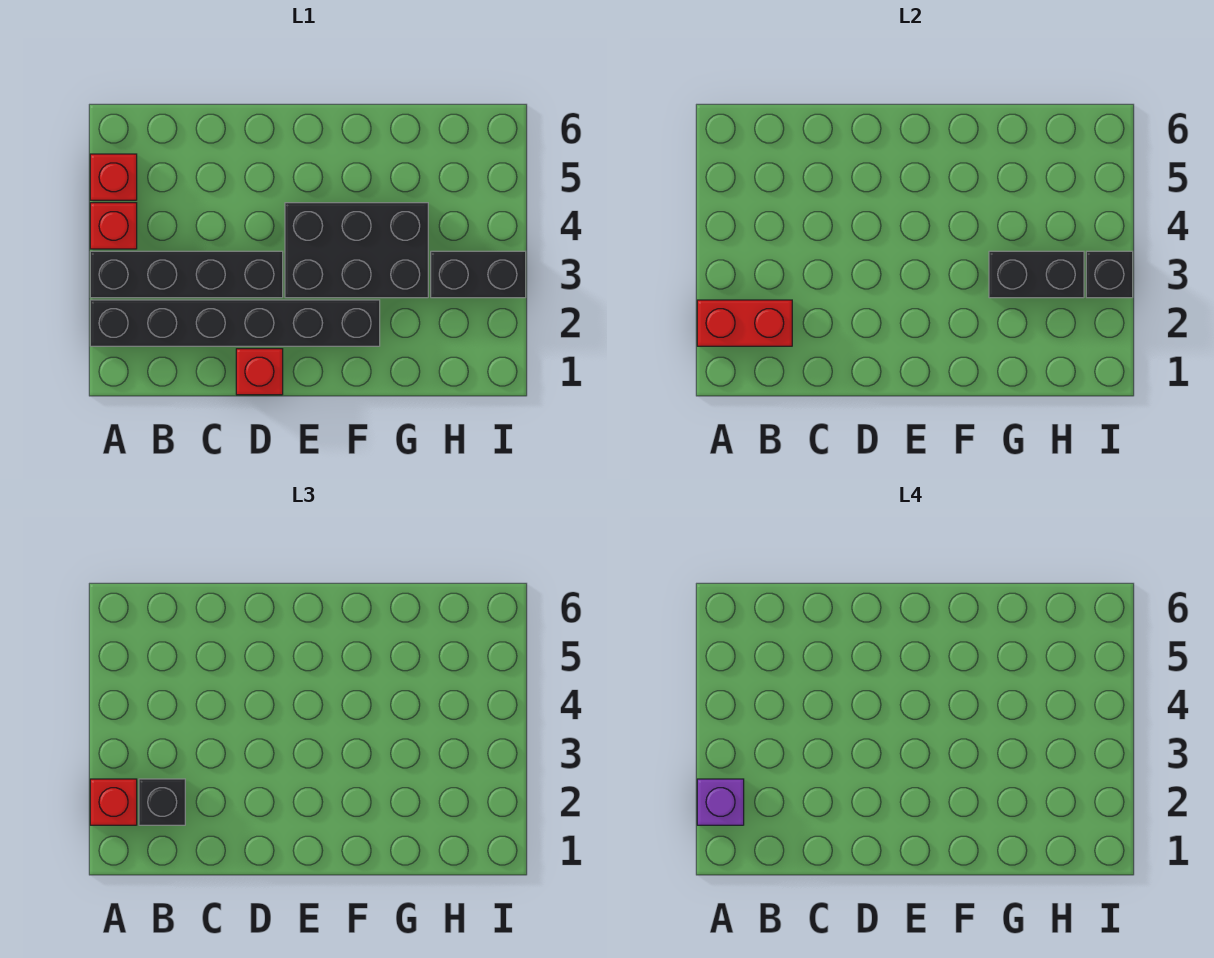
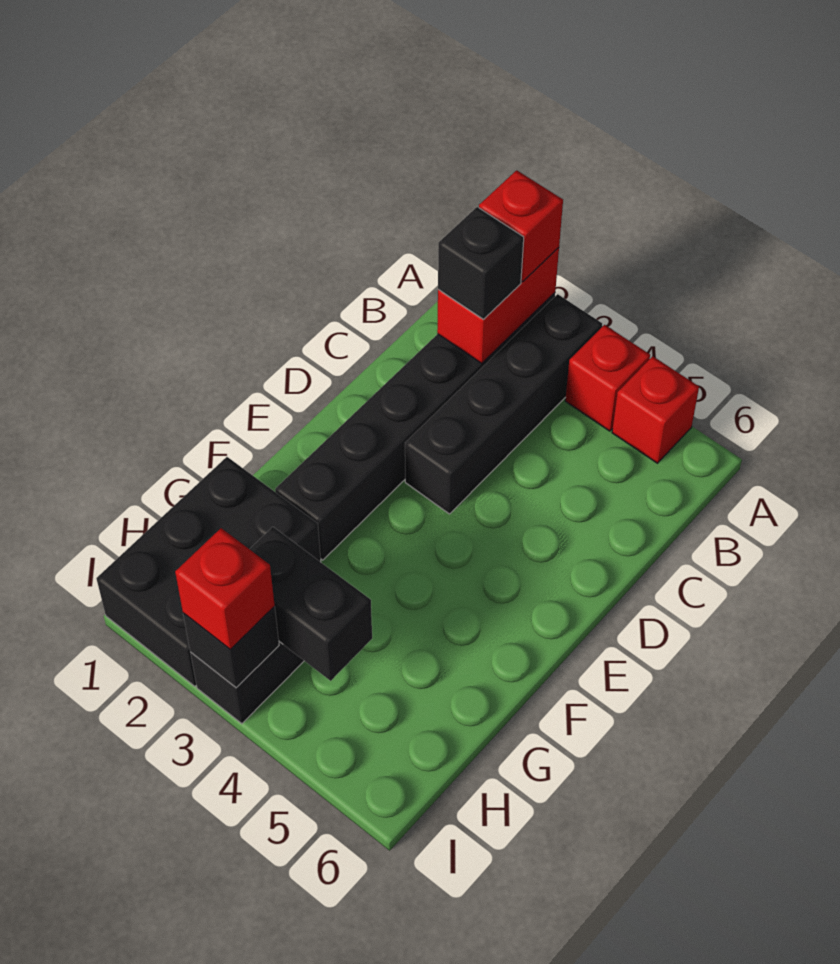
purple brick A2 level 4 -> none
red brick D1 level 1 -> red brick I3 level 3
black brick E3:G4 level 1 -> black brick G1:I2 level 1
black brick G3:H3 level 2 -> black brick H3:H4 level 2

